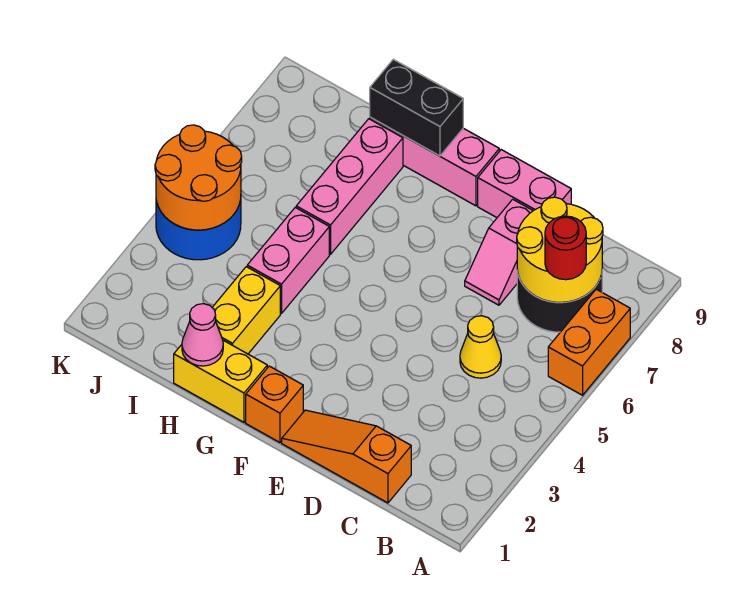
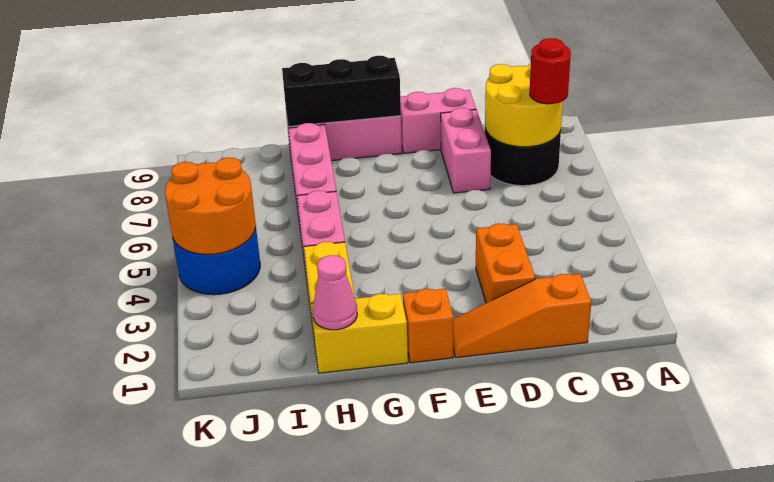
orange brick A6:A7 level 1 -> orange brick D2:D3 level 1
yellow cone C5 level 1 -> none
pink slope D7:D8 level 1 top 8 -> pink brick D7:D8 level 1
black brick G9:H9 level 2 -> black brick F9:H9 level 2

